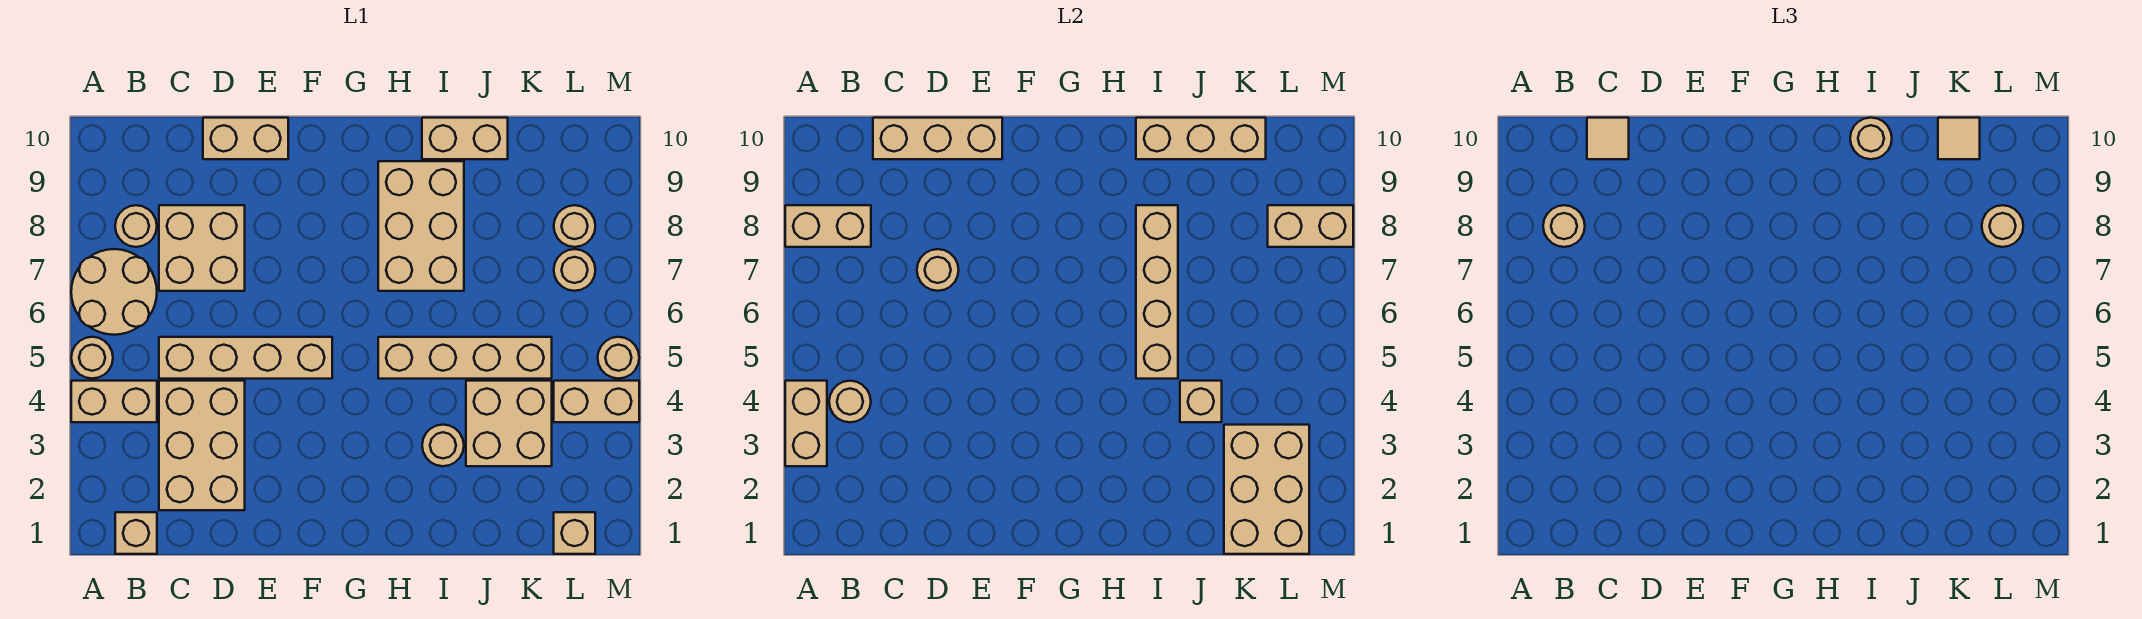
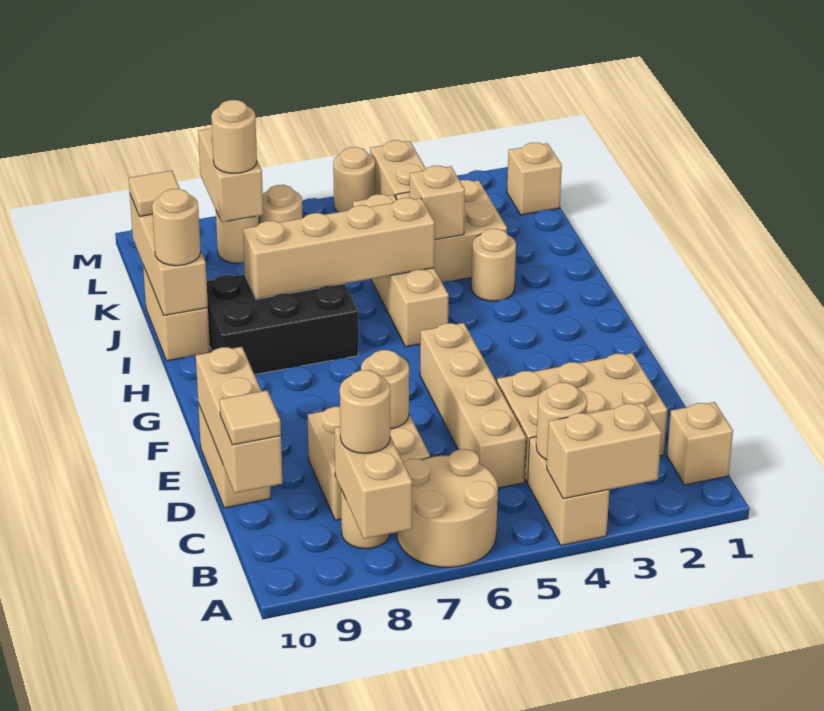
tan round brick A5 level 1 -> none
tan brick H7:I9 level 1 -> black brick H7:I9 level 1
tan brick K1:L3 level 2 -> none

